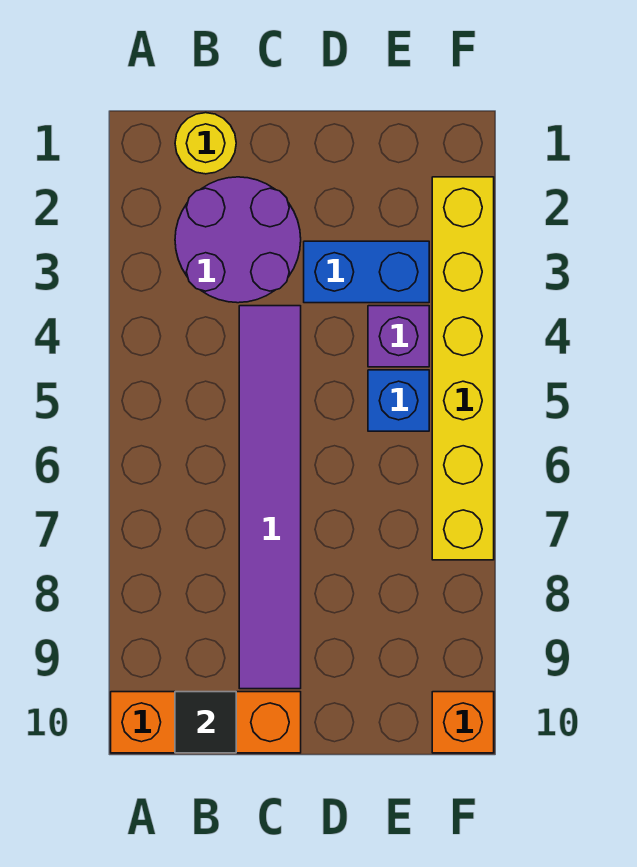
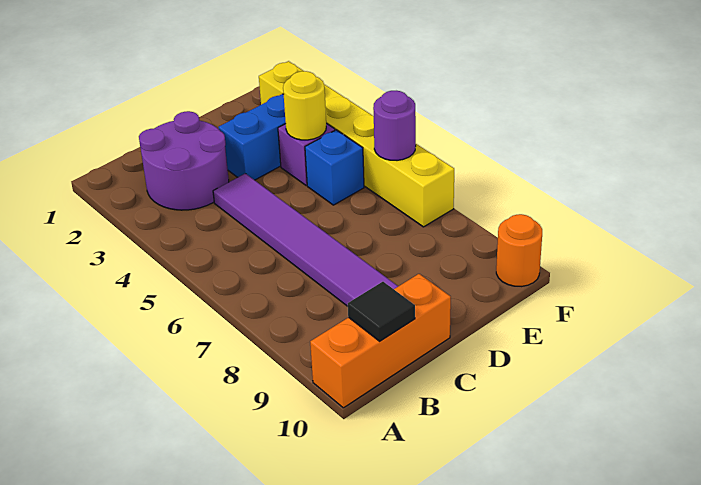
yellow round brick B1 level 1 -> yellow round brick E4 level 2
none -> purple round brick F6 level 2
orange brick F10 level 1 -> orange round brick F10 level 1

